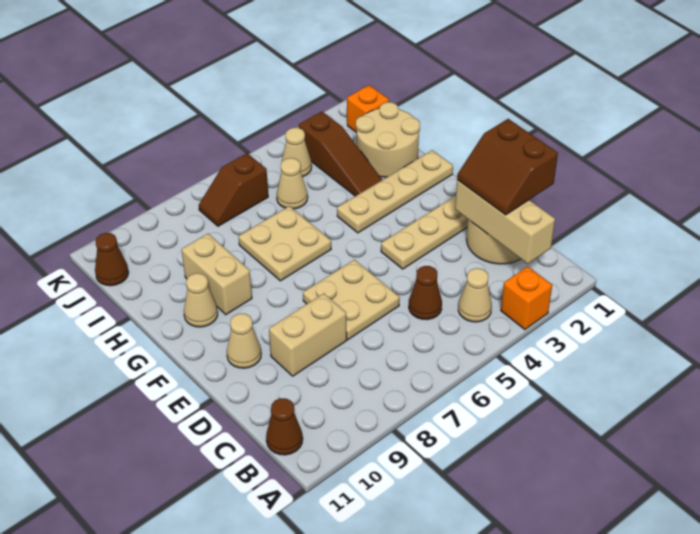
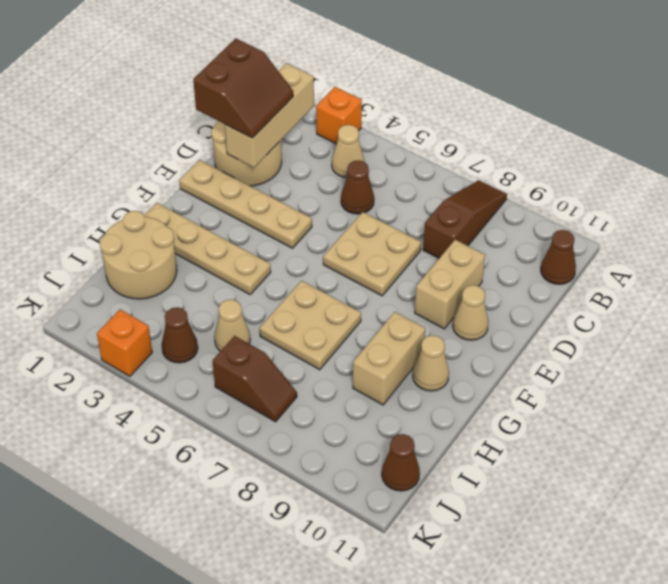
tan brick D8:D9 level 1 -> tan brick D9:E9 level 1
brown slope H3:J3 level 1 top J -> brown slope A8:C8 level 1 top C
orange brick J1 level 1 -> orange brick K3 level 1
tan cone J4 level 1 -> brown cone J4 level 1

